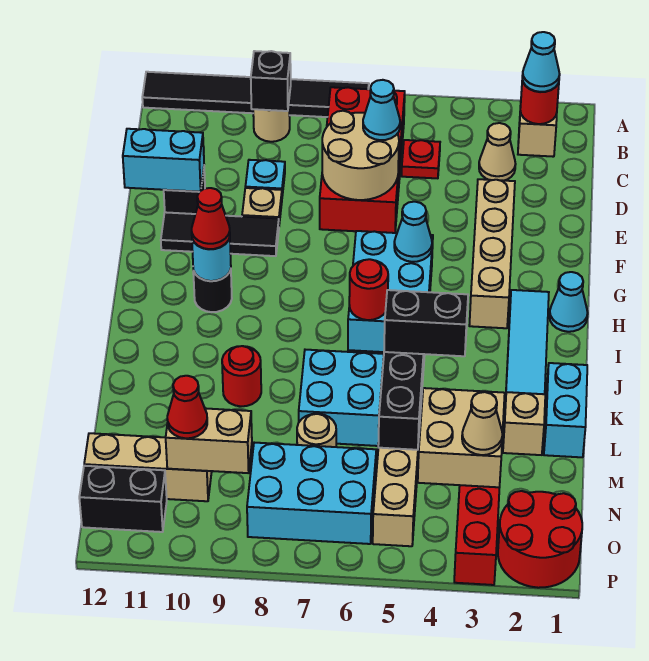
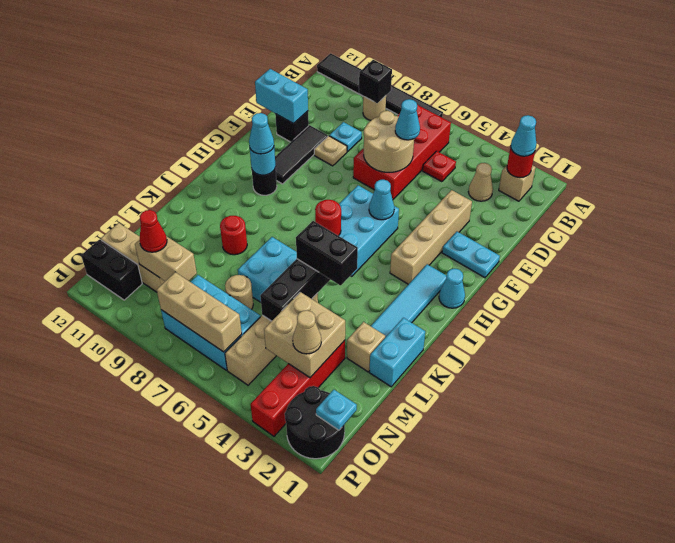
none -> cyan plate F1:F2 level 1
black tile F9:F11 level 1 -> black tile E10:G10 level 1
red cone H10 level 3 -> cyan cone H10 level 3
red round brick O1:P2 level 1 -> black round brick O1:P2 level 1
none -> cyan plate O1 level 2
none -> tan brick O6:O8 level 2

